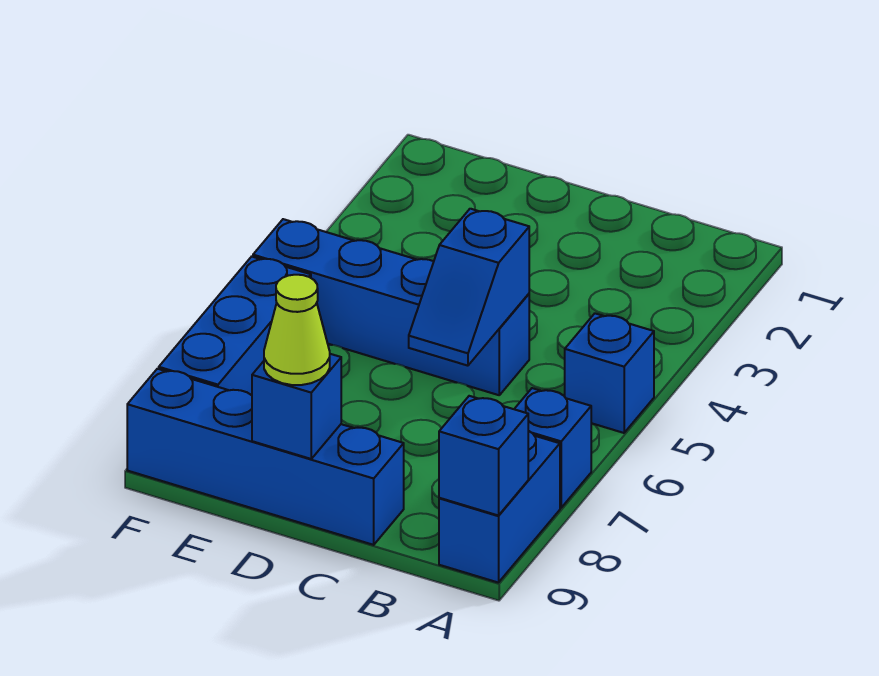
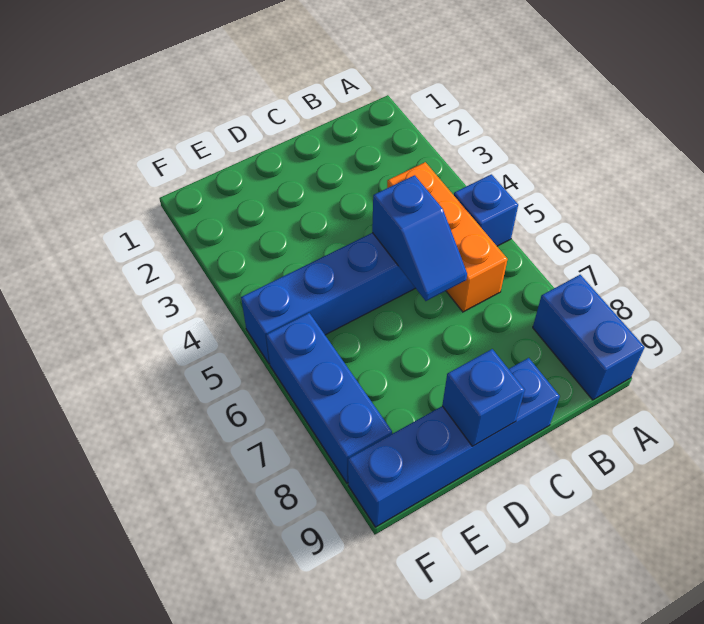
blue brick A7 level 1 -> none
blue brick A9 level 2 -> none
none -> orange brick B4:B6 level 1
lime cone D9 level 3 -> none

